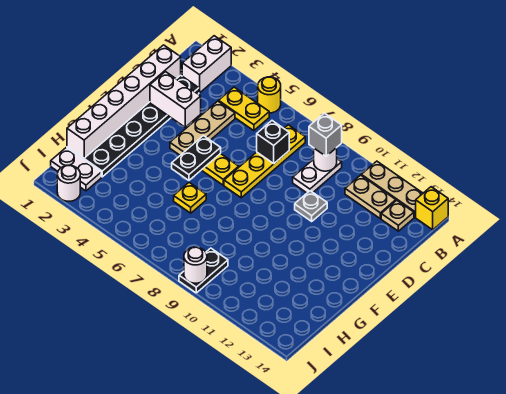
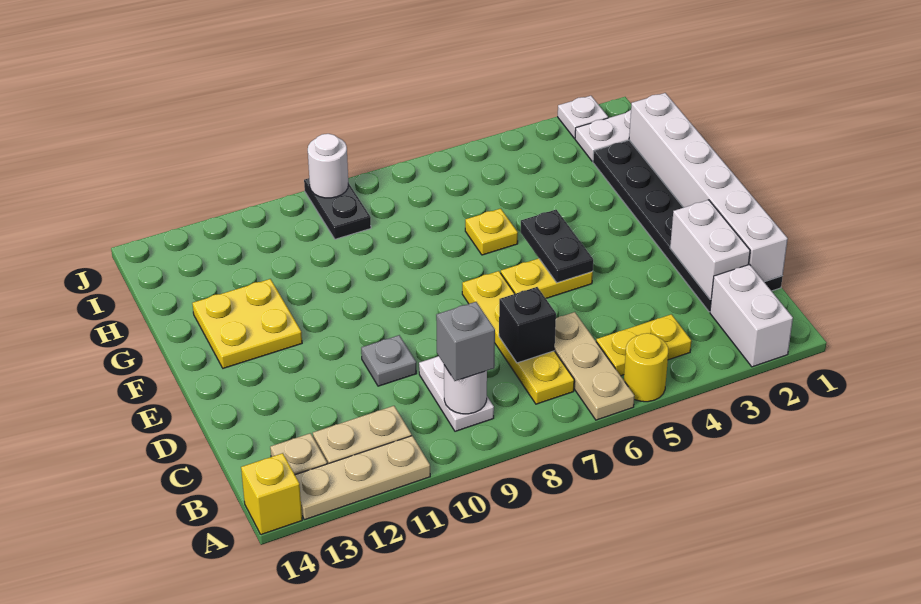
tan plate C4:E4 level 1 -> tan plate A6:C6 level 1
white brick D2:D3 level 2 -> white brick C2:D2 level 2
none -> yellow plate F12:G13 level 1
white round brick J2 level 1 -> white plate J2 level 1

